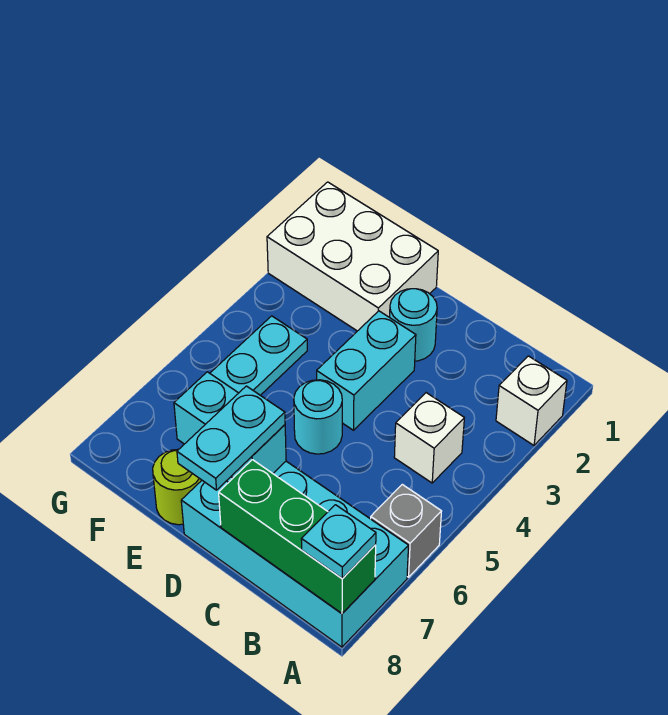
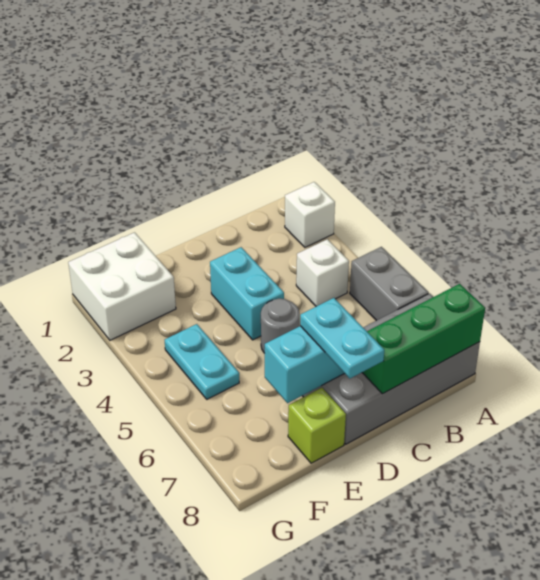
grey brick A6 level 1 -> grey brick A5:A6 level 1
cyan brick A7:D8 level 1 -> grey brick A7:D8 level 1
cyan plate A8 level 3 -> none
cyan round brick D2 level 1 -> none
cyan round brick D5 level 1 -> grey round brick D5 level 1
white brick E1:G2 level 1 -> white brick F1:G2 level 1
lime round brick E8 level 1 -> lime brick E8 level 1

